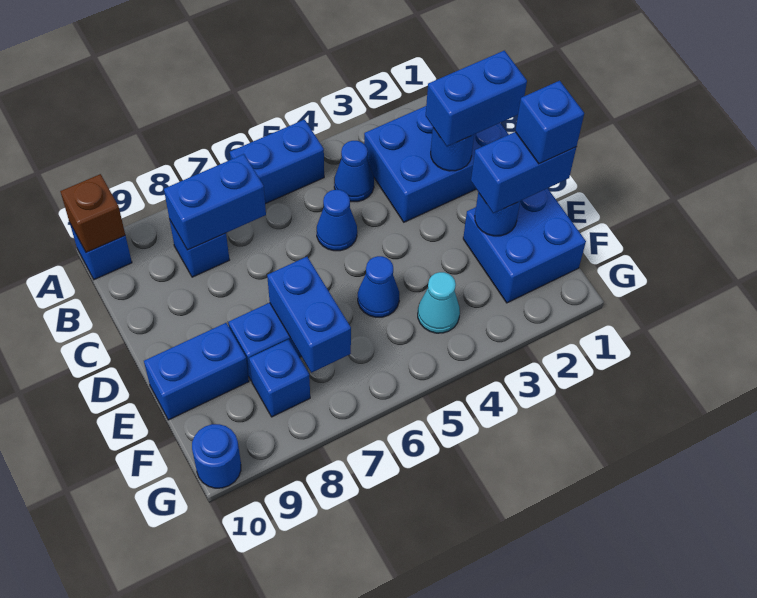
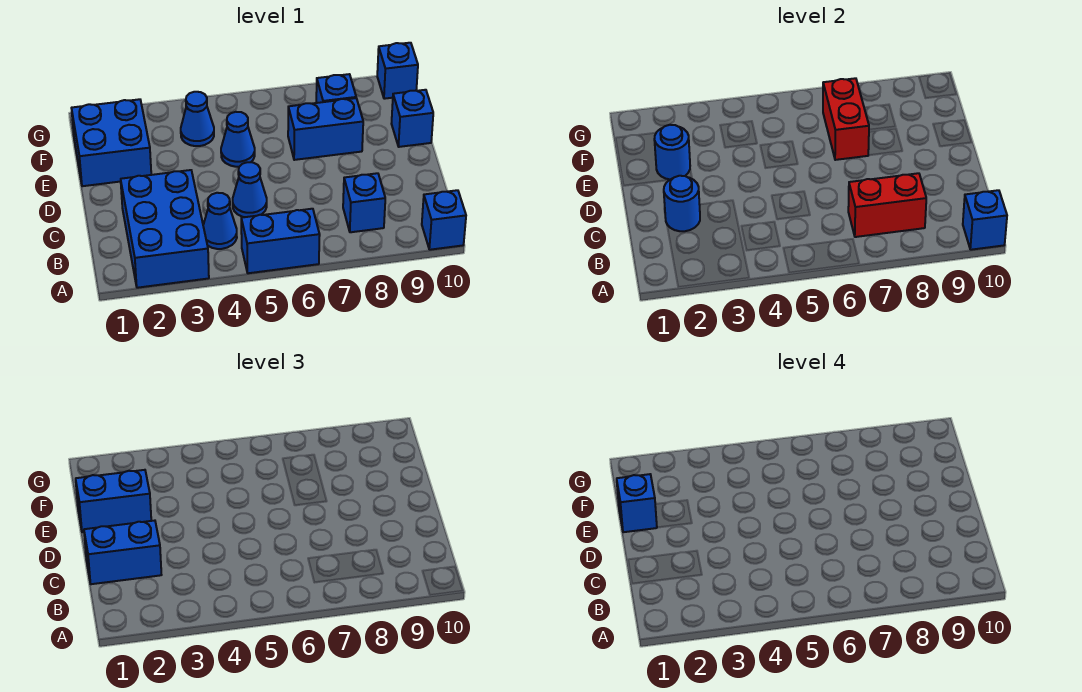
brown brick A10 level 2 -> blue brick A10 level 2
blue brick B1:C3 level 1 -> blue brick A2:C3 level 1
blue brick B7:B8 level 2 -> red brick B7:B8 level 2
blue brick E7:F7 level 2 -> red brick E7:F7 level 2
blue brick E9:E10 level 1 -> blue brick E10 level 1
cyan cone F4 level 1 -> blue cone F4 level 1
blue round brick G10 level 1 -> blue brick G10 level 1

